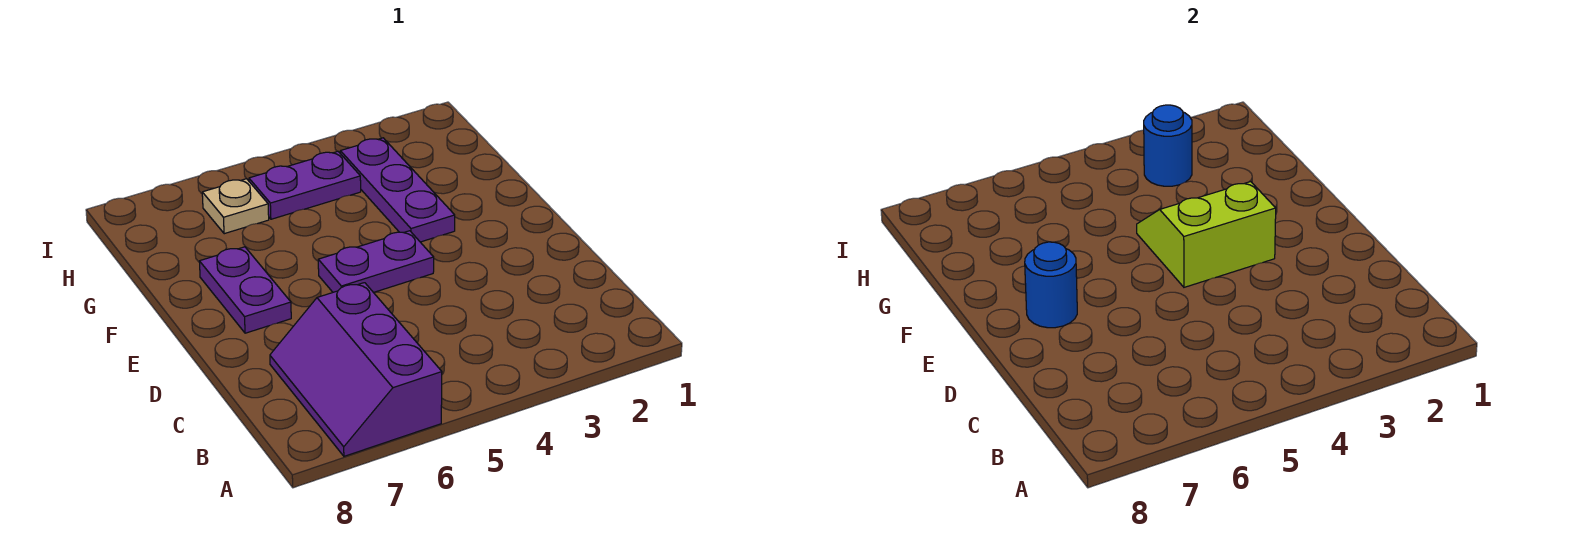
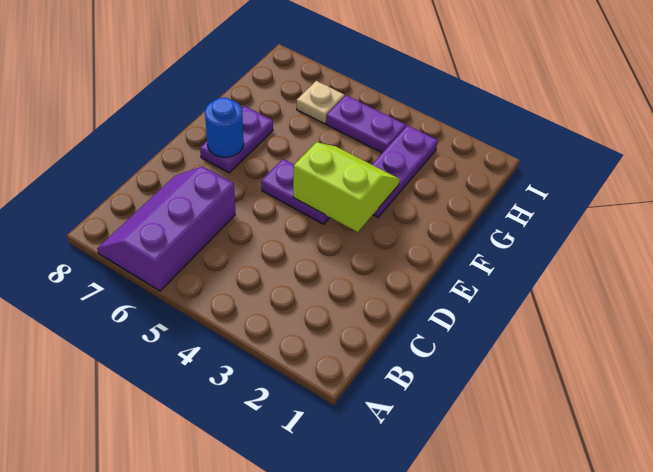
blue round brick H3 level 2 -> none

